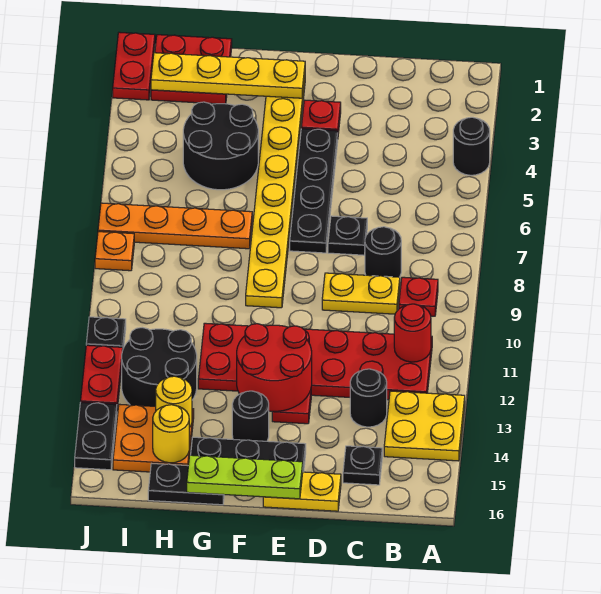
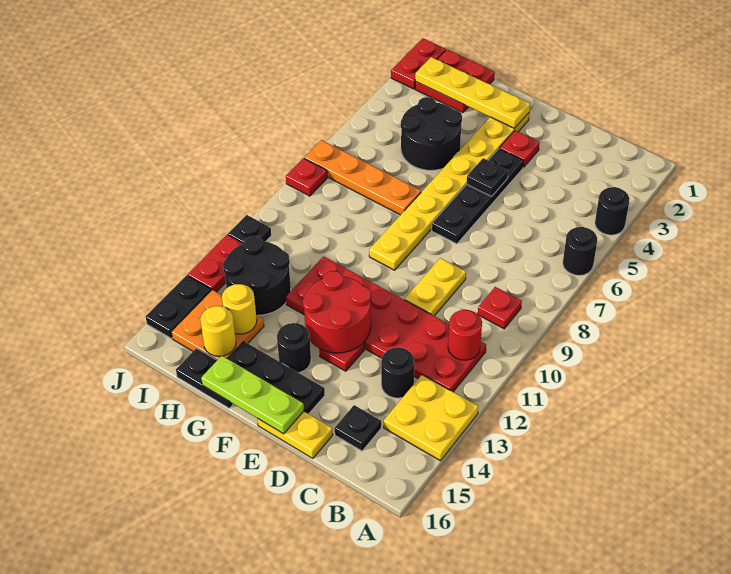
black round brick C8 level 1 -> black round brick A6 level 1
yellow plate C9:D9 level 1 -> yellow plate D9:D10 level 1
black plate D7 level 1 -> black plate E5 level 2
orange plate J8 level 1 -> red plate J8 level 1

